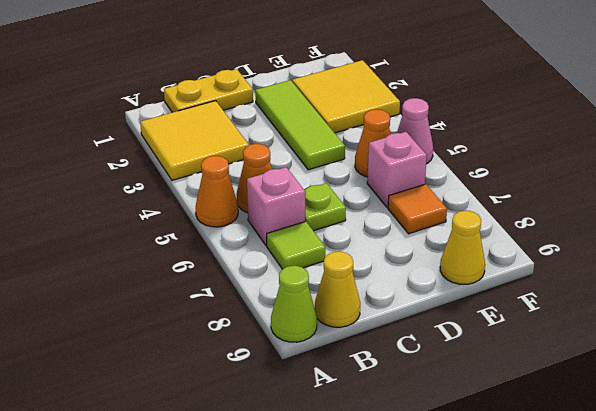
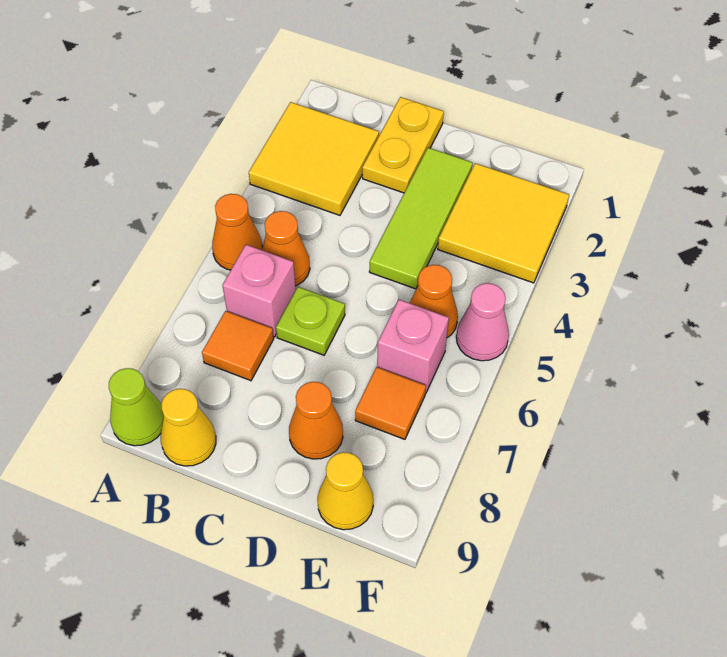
yellow plate B1:C1 level 1 -> yellow plate C1:C2 level 1
lime tile B7 level 1 -> orange tile B7 level 1
none -> orange cone D8 level 1

